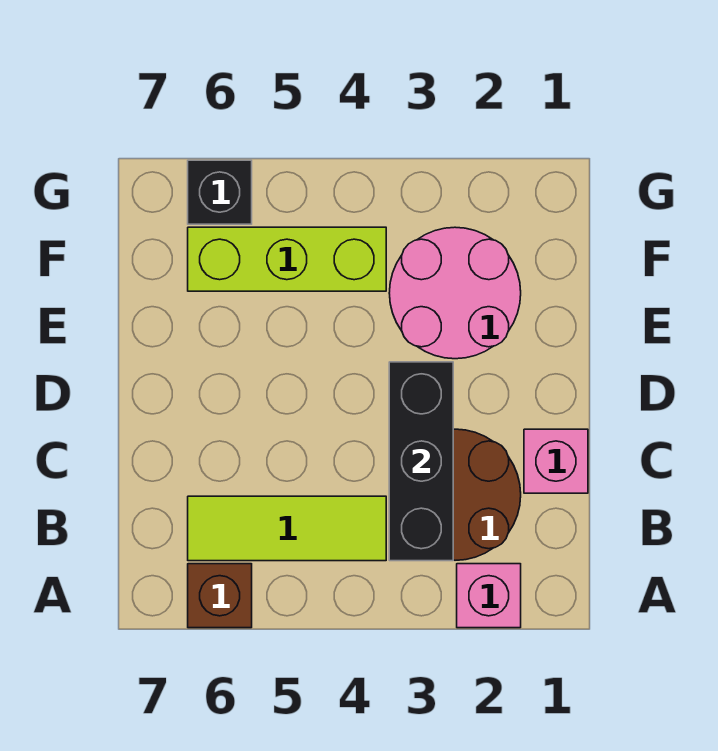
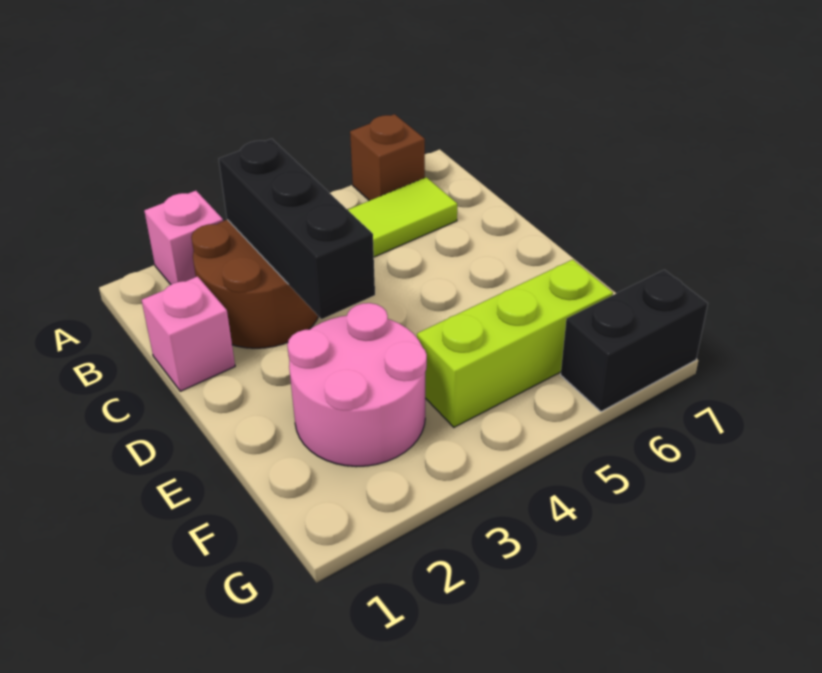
black brick G6 level 1 -> black brick G6:G7 level 1

